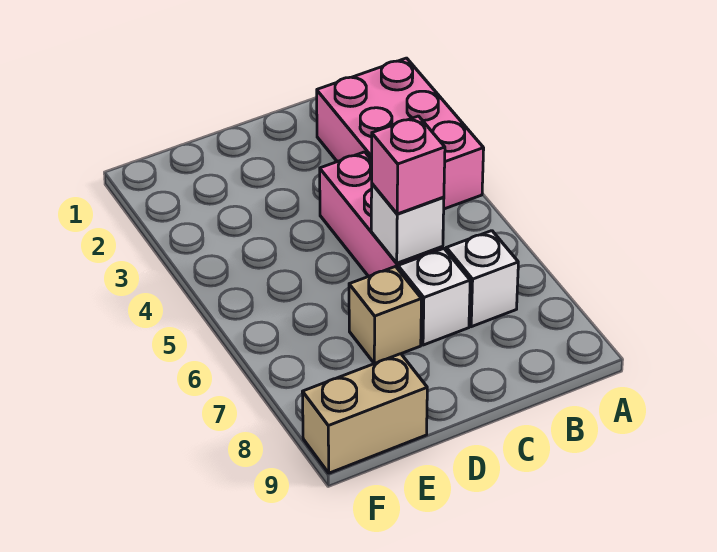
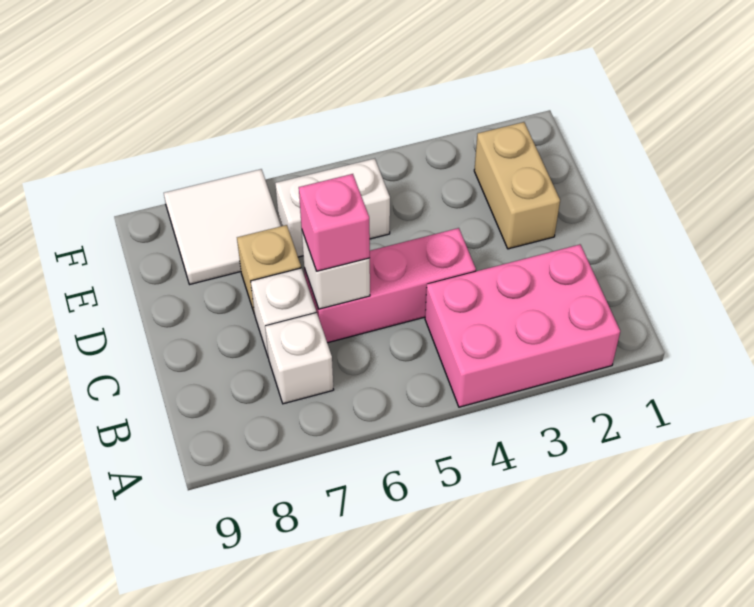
none -> white brick E5:E6 level 1
none -> white tile E7:F8 level 1
tan brick E9:F9 level 1 -> tan brick D2:E2 level 1

